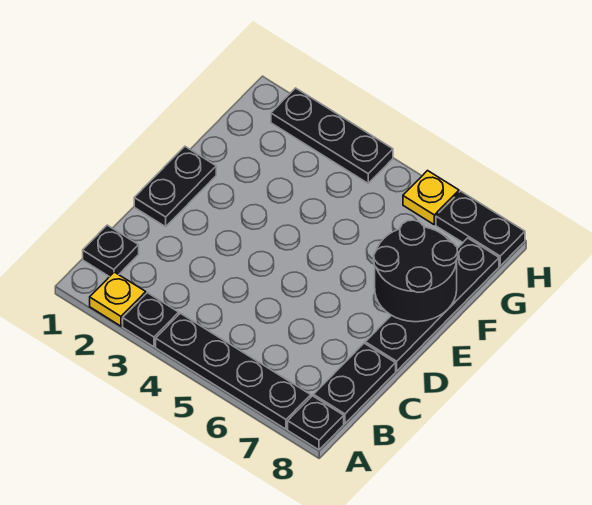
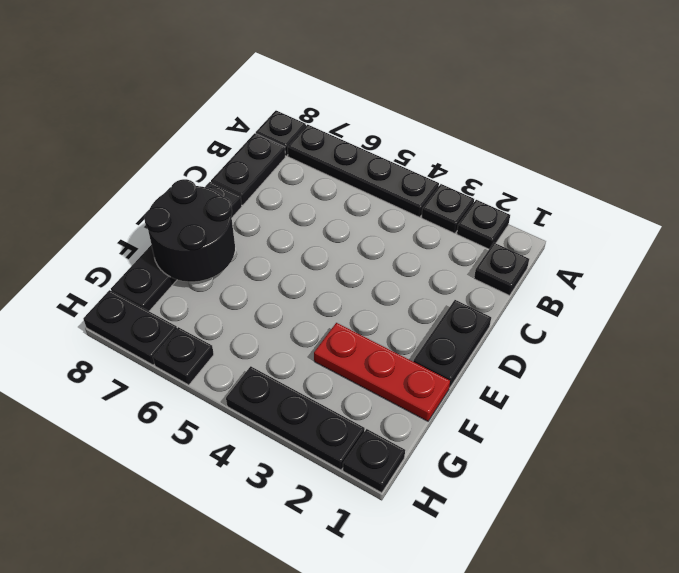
yellow plate A2 level 1 -> black plate A2 level 1
none -> red plate F1:F3 level 1
none -> black plate H1 level 1
yellow plate H6 level 1 -> black plate H6 level 1

